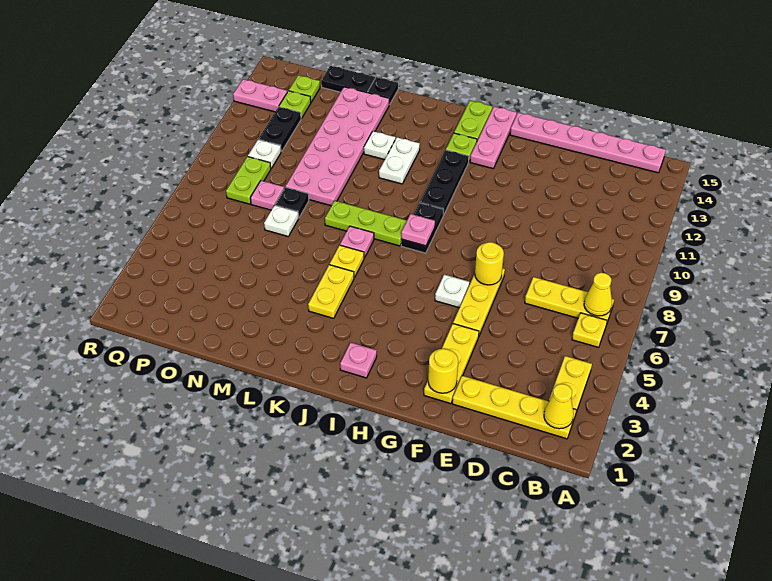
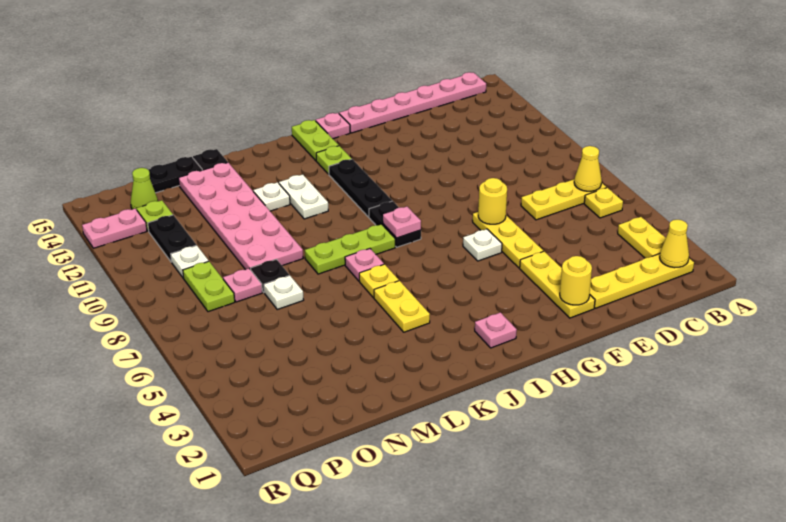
pink plate H13:H15 level 1 -> pink plate H15 level 1
lime plate P14 level 1 -> lime cone P14 level 1

